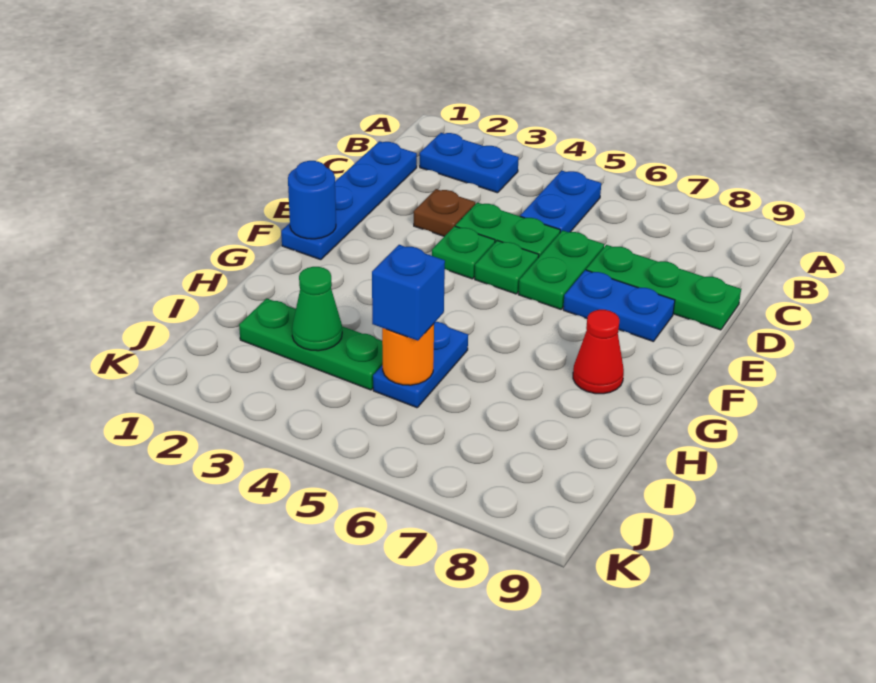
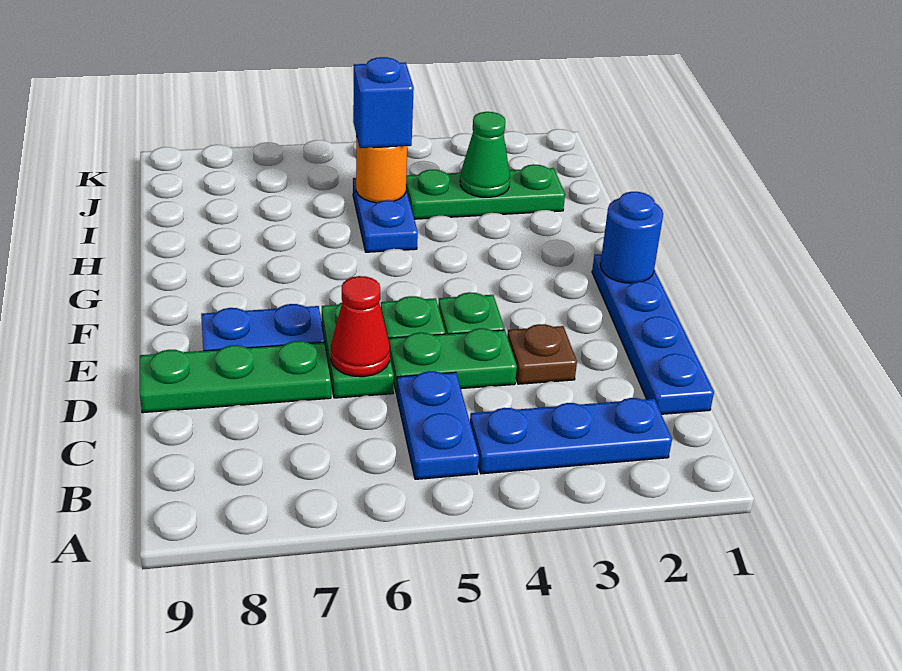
blue plate B2:B3 level 1 -> blue plate B2:B4 level 1
red cone G8 level 1 -> red cone D6 level 2

